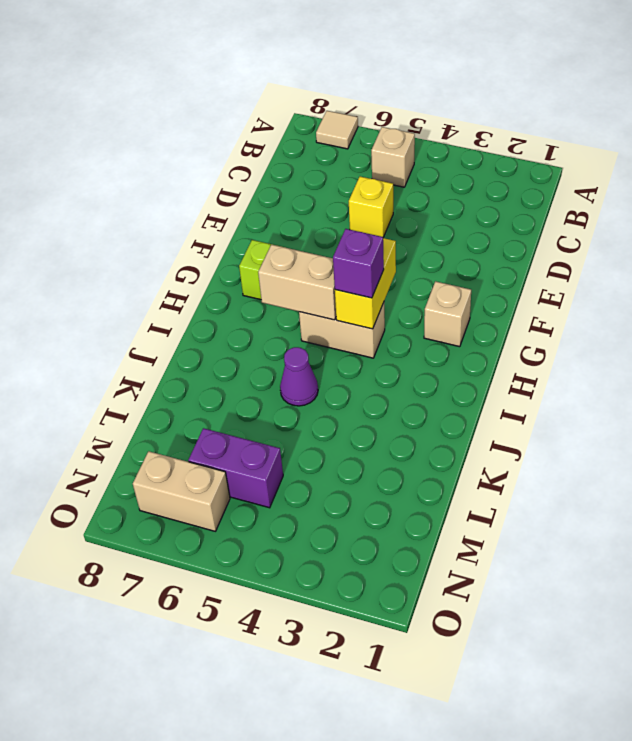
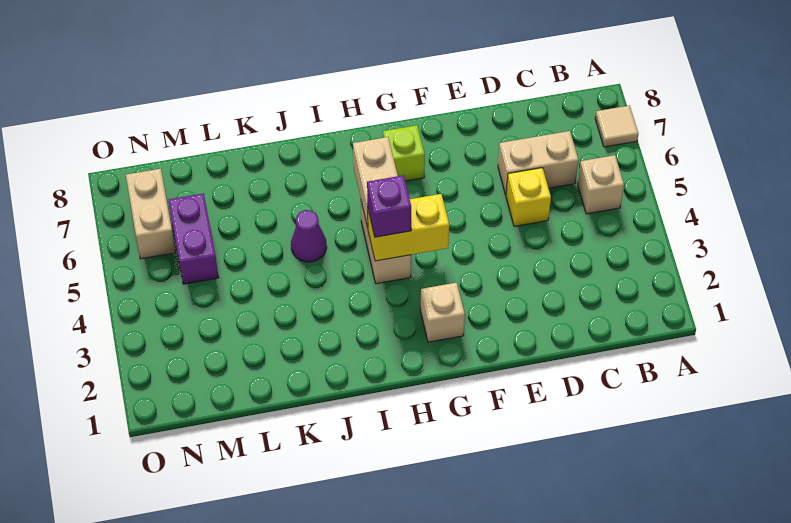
none -> tan brick C6:D6 level 1

